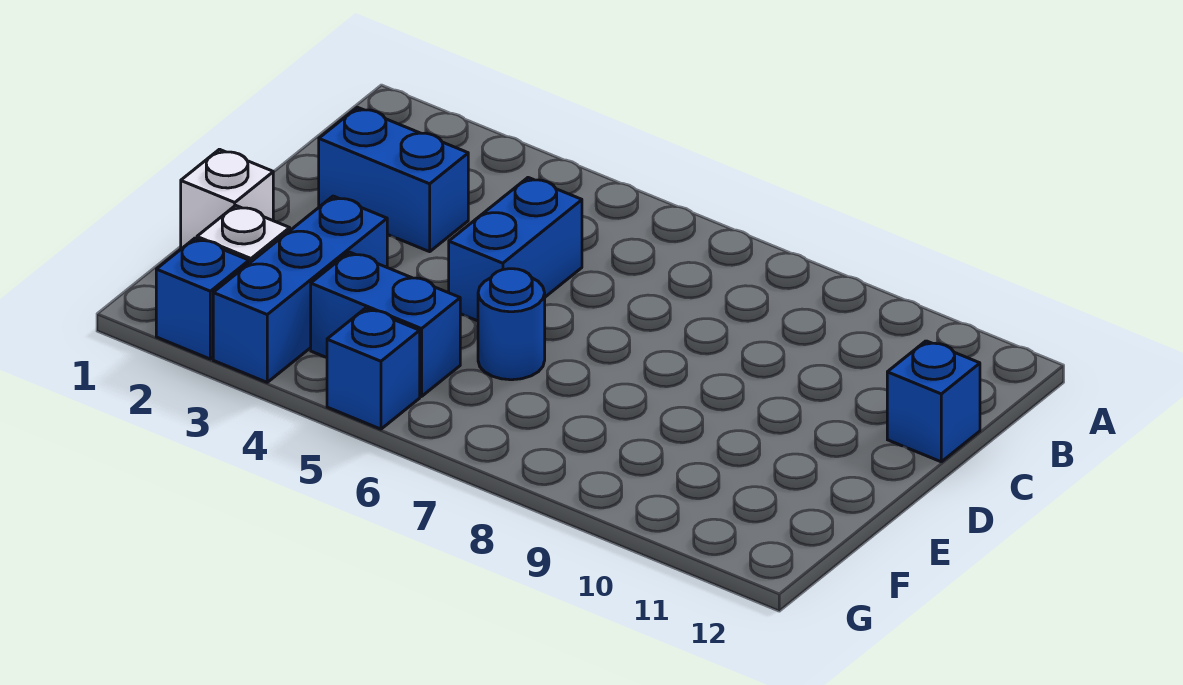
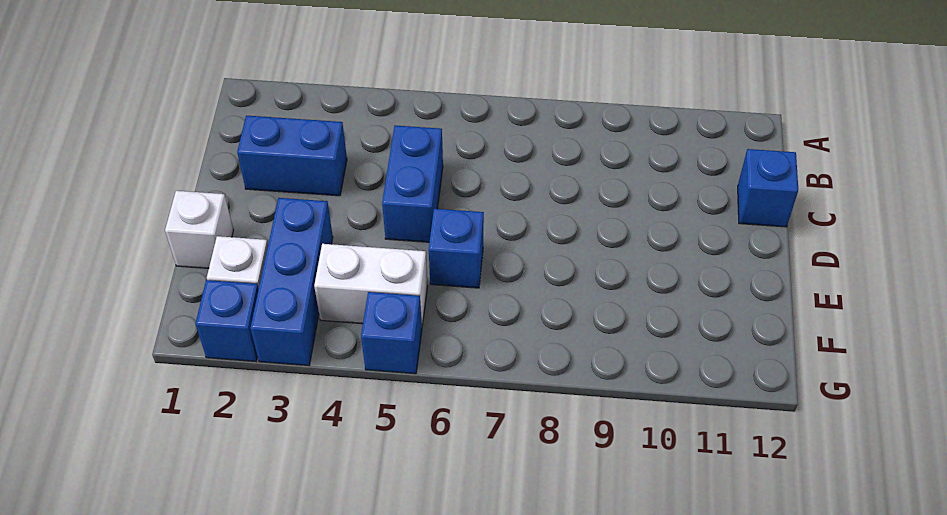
blue round brick E6 level 1 -> blue brick E6 level 1
blue brick F4:F5 level 1 -> white brick F4:F5 level 1

